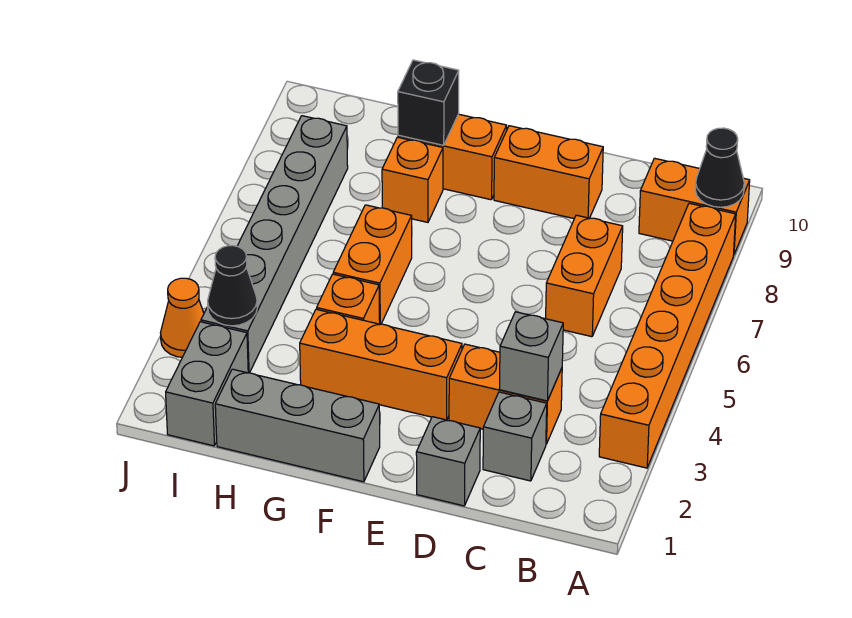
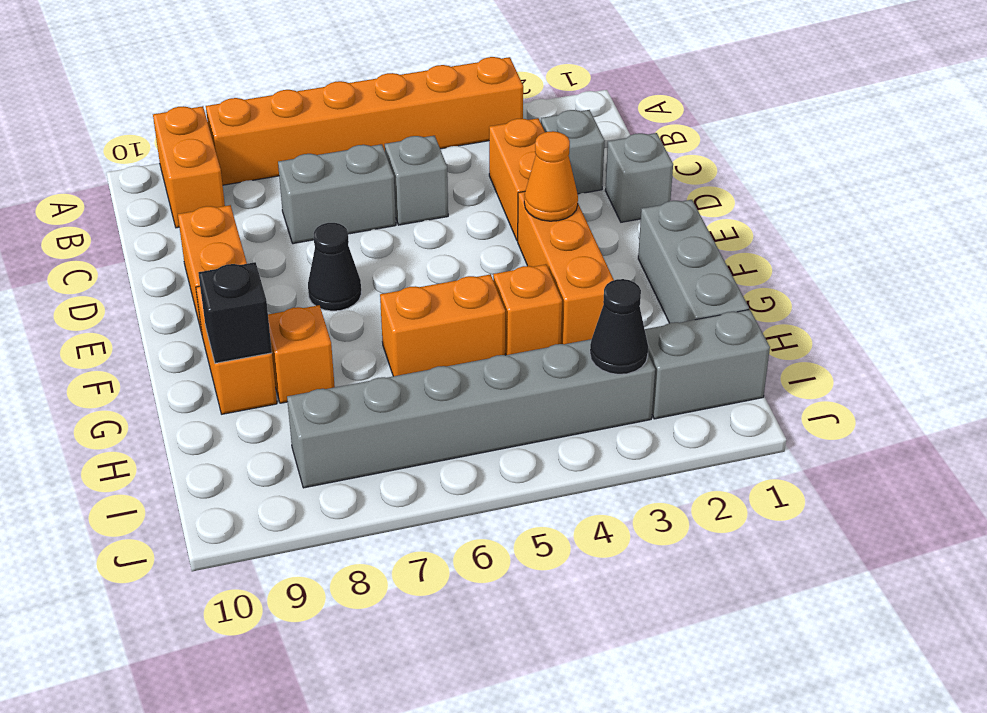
black cone A9 level 2 -> black cone E7 level 1
grey brick C3 level 2 -> grey brick C5 level 1
orange brick C6:C7 level 1 -> grey brick C6:C7 level 1
orange cone J3 level 1 -> orange cone E3 level 2

